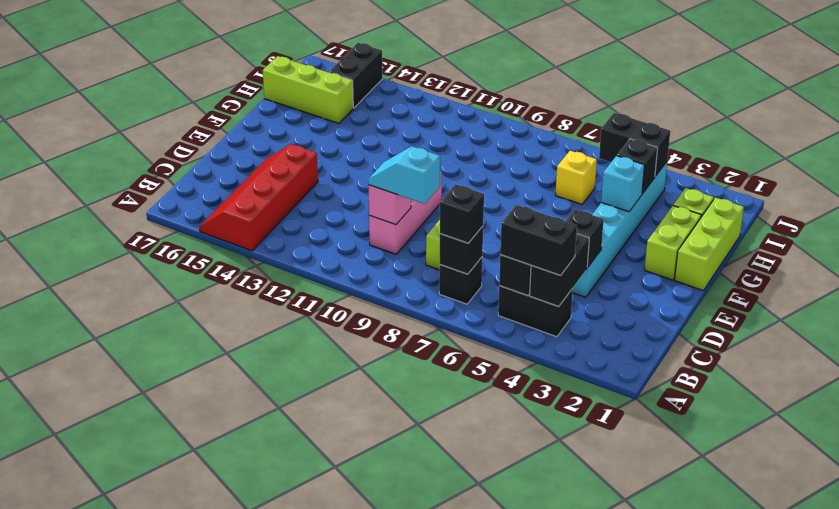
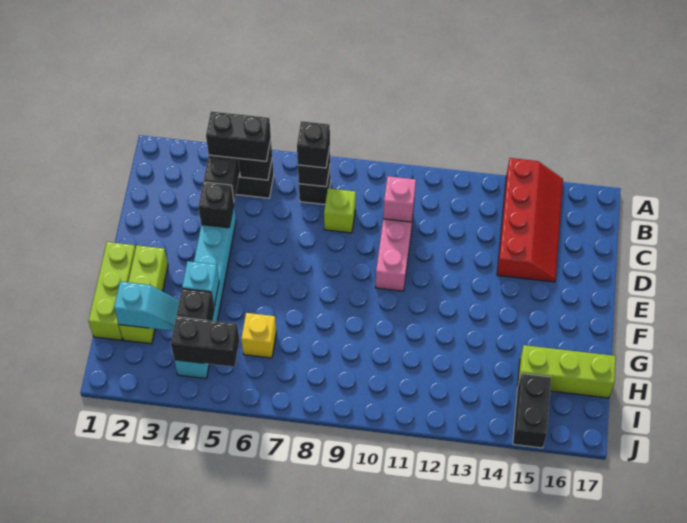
cyan slope C9:C10 level 3 top 9 -> cyan slope H2:H3 level 2 top 2

